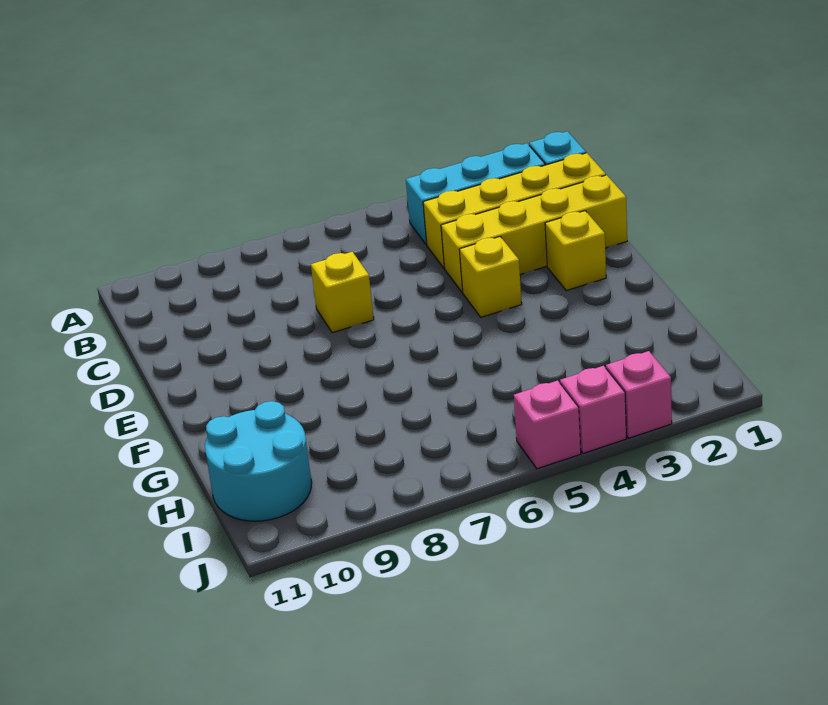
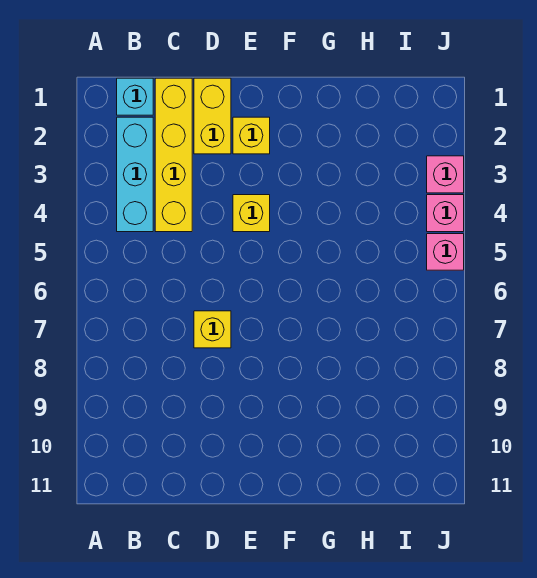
yellow brick D1:D4 level 1 -> yellow brick D1:D2 level 1
cyan round brick H10:I11 level 1 -> none

